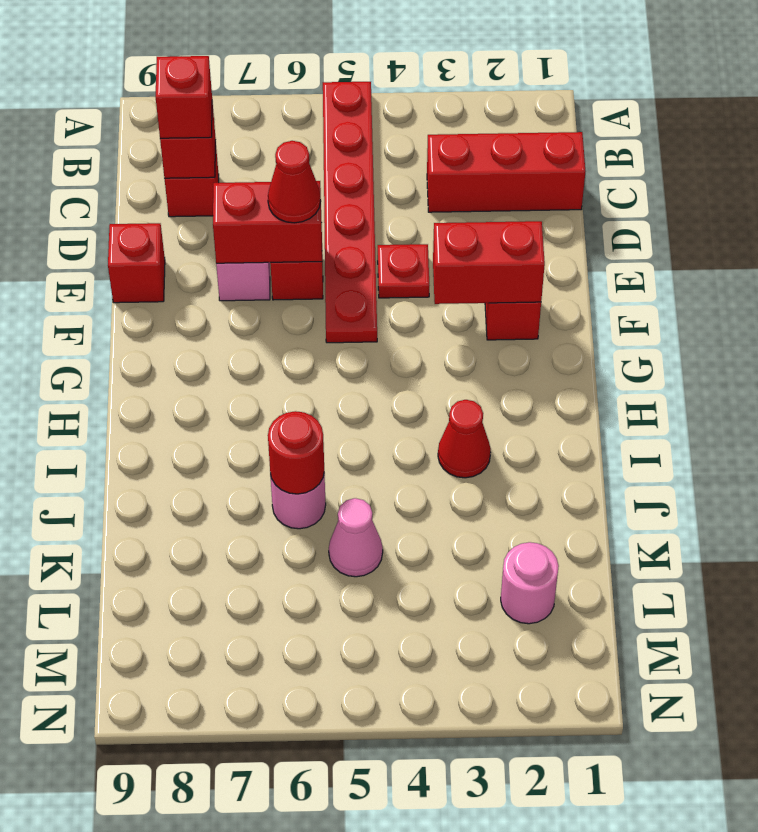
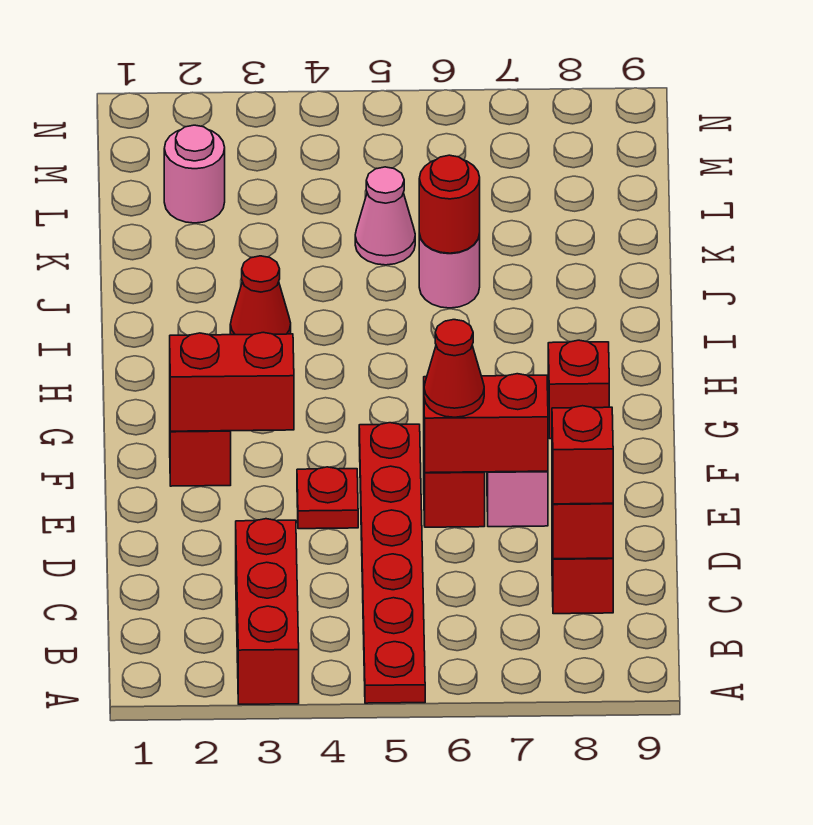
red brick C1:C3 level 1 -> red brick A3:C3 level 1
red brick E9 level 1 -> red brick G8 level 1

